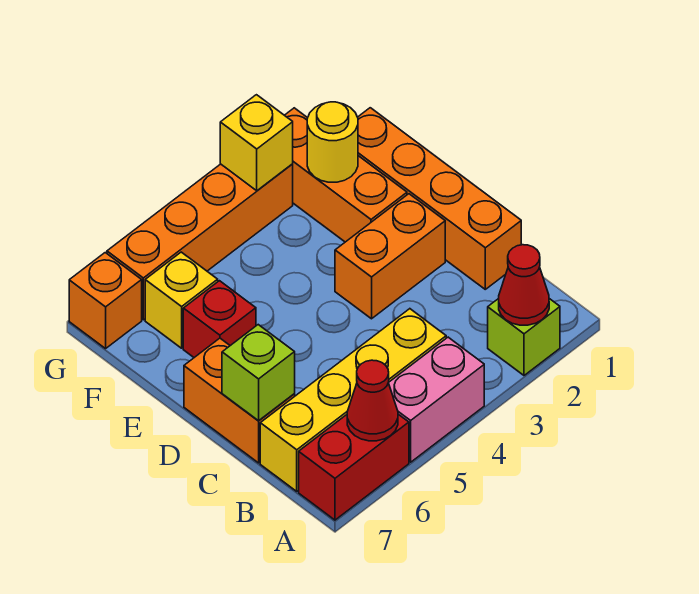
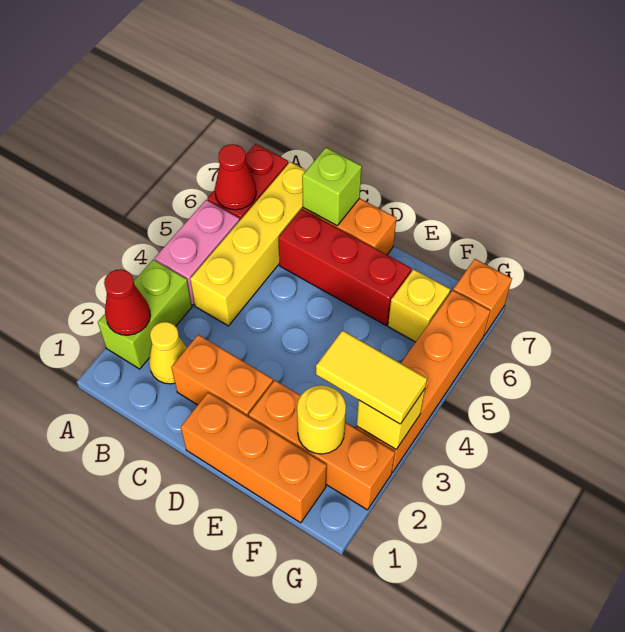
lime brick A2 level 1 -> lime brick A2:A3 level 1
none -> yellow cone B2 level 1
orange brick C1:F1 level 1 -> orange brick D1:F1 level 1
orange brick D2:D3 level 1 -> orange brick C2:D2 level 1
red brick E6 level 1 -> red brick C6:E6 level 1
none -> yellow tile F3:G3 level 3

